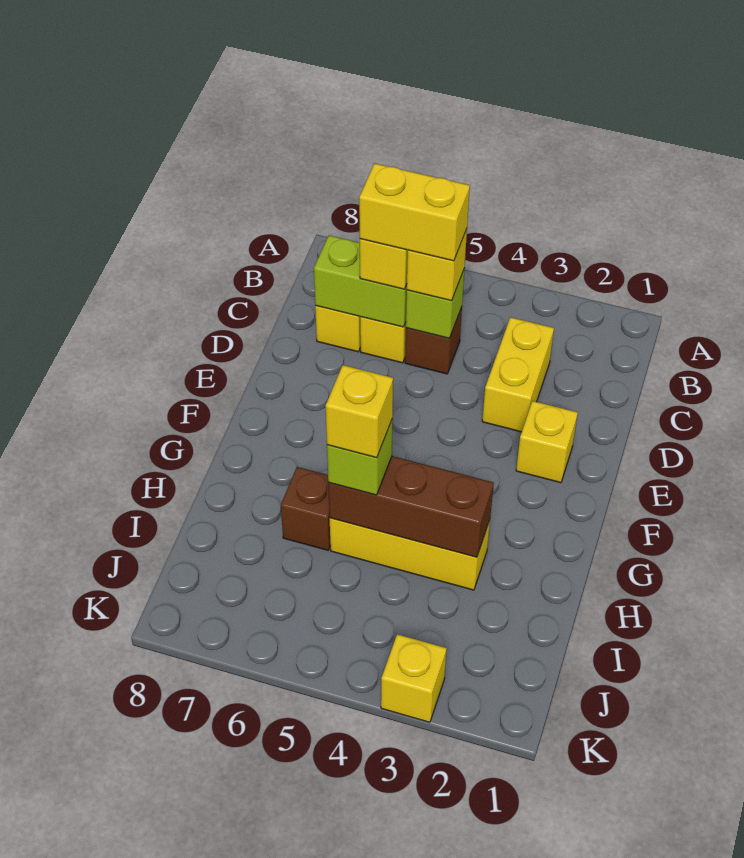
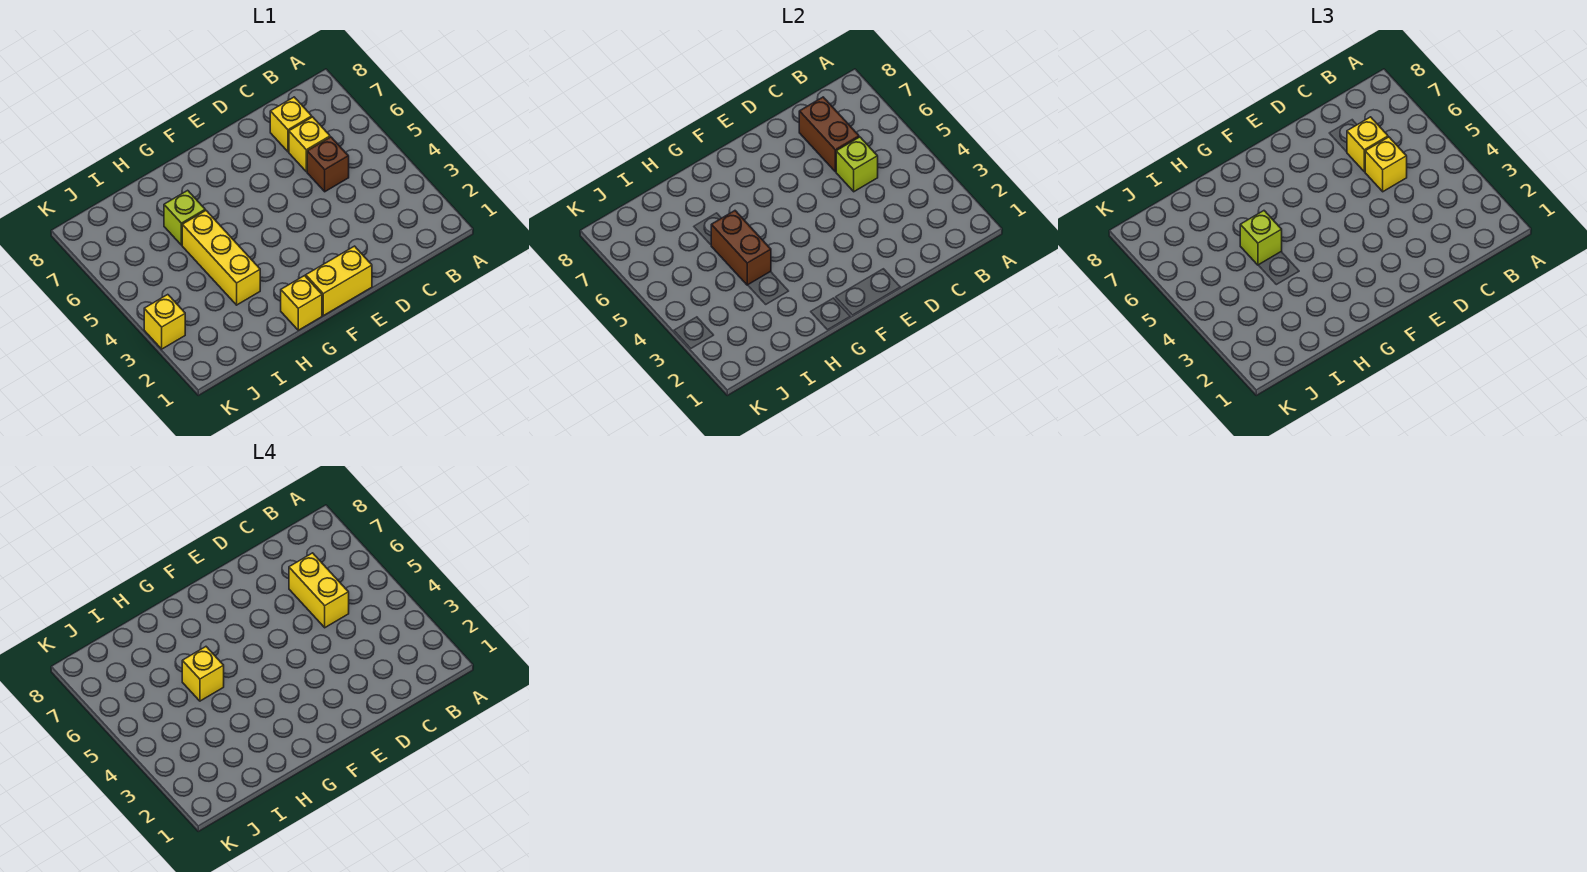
yellow brick C3:D3 level 1 -> yellow brick E1:F1 level 1
lime brick C6:C7 level 2 -> brown brick C6:C7 level 2
yellow brick E2 level 1 -> yellow brick G1 level 1
brown brick H3:H5 level 2 -> brown brick H4:H5 level 2
brown brick H6 level 1 -> lime brick H6 level 1

